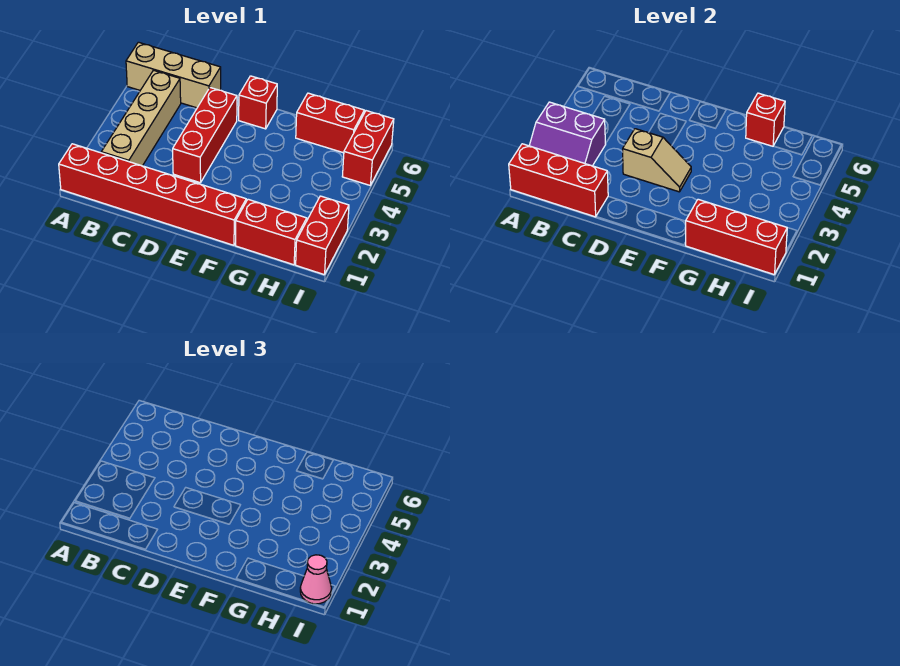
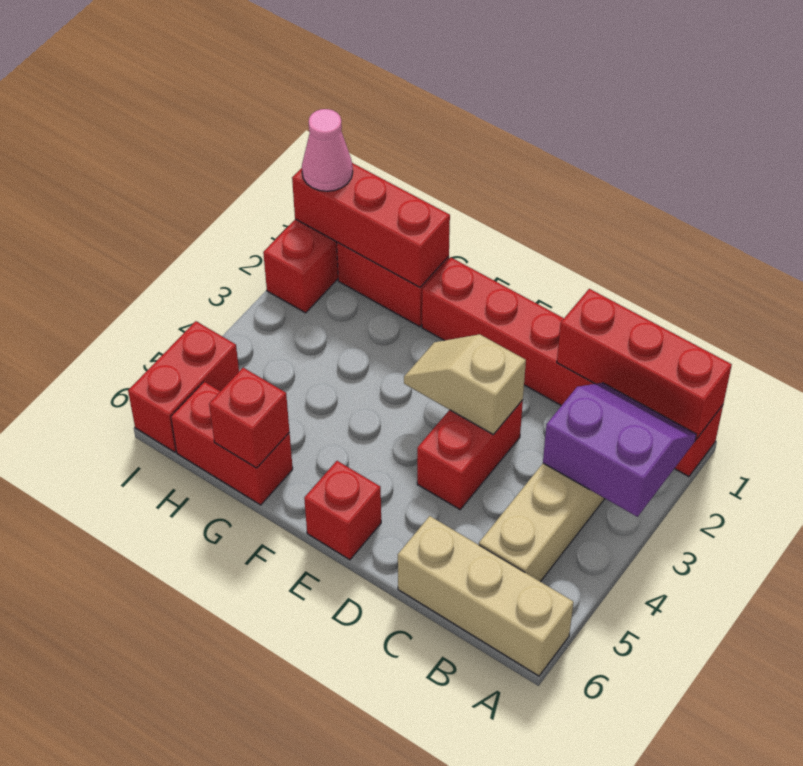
red brick D3:D5 level 1 -> red brick D3:D4 level 1

